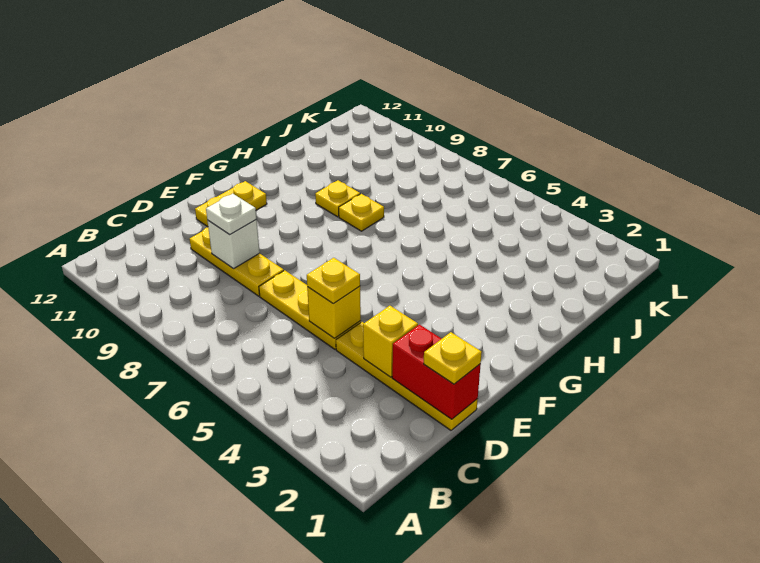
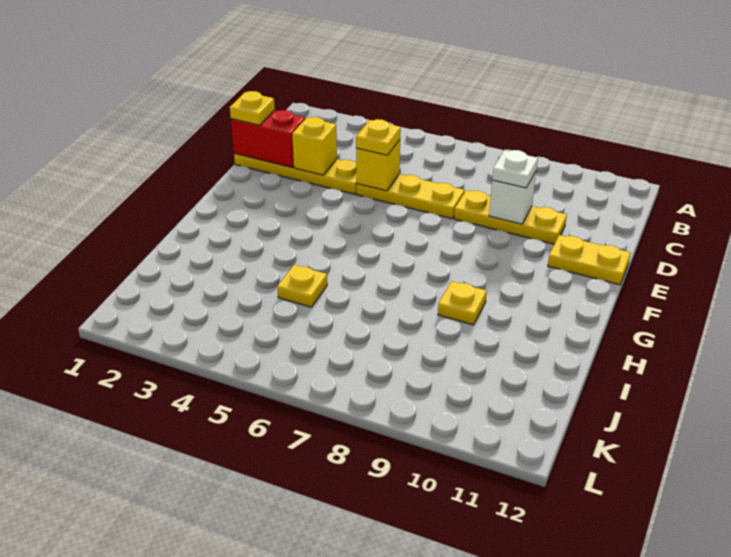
yellow plate E11:F11 level 1 -> yellow plate E11:E12 level 1
yellow plate H8 level 1 -> yellow plate I5 level 1

